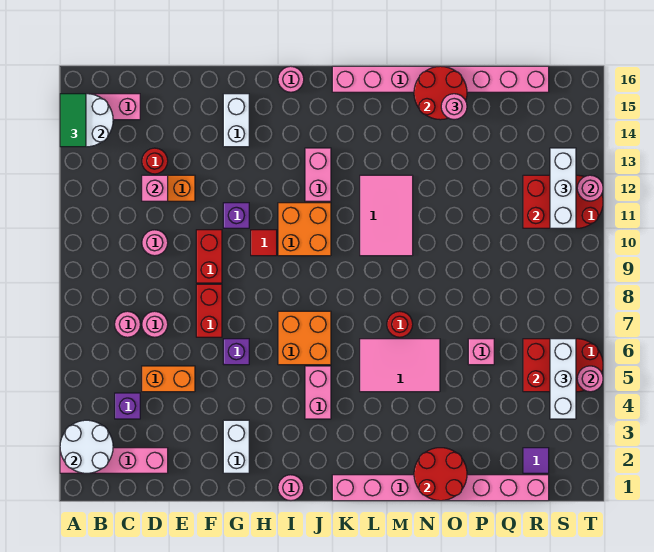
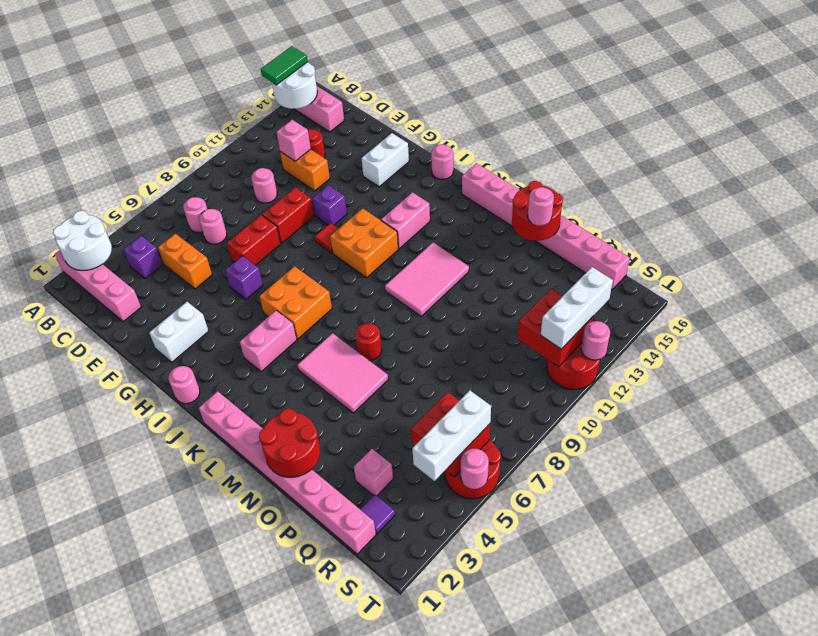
pink brick P6 level 1 -> pink brick Q3 level 1

